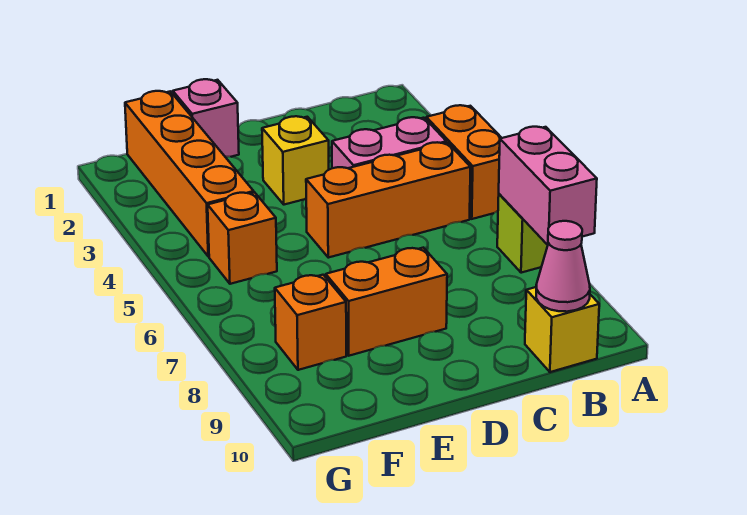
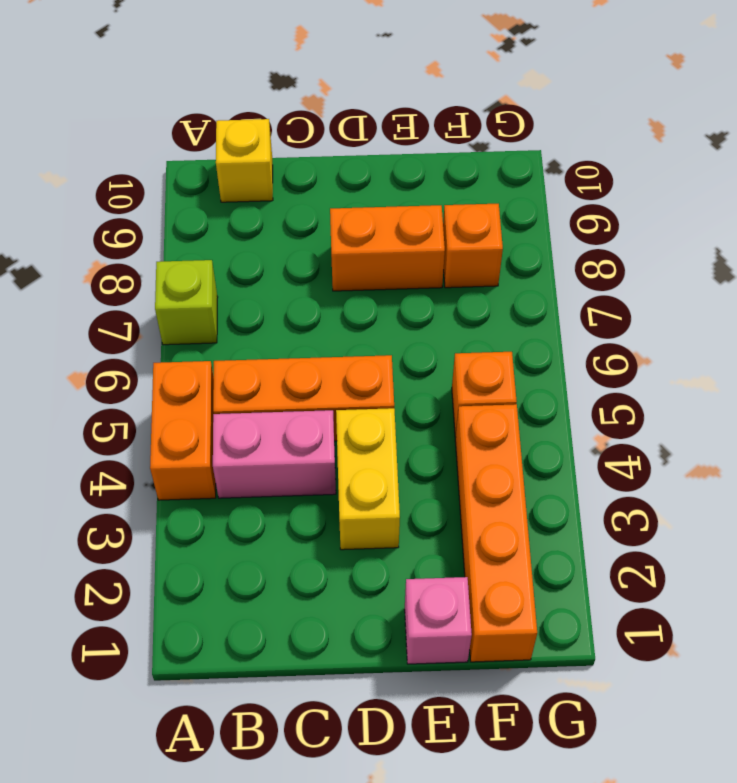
pink brick A7:A8 level 2 -> none
pink cone B10 level 2 -> none
yellow brick D3 level 1 -> yellow brick D3:D4 level 1

